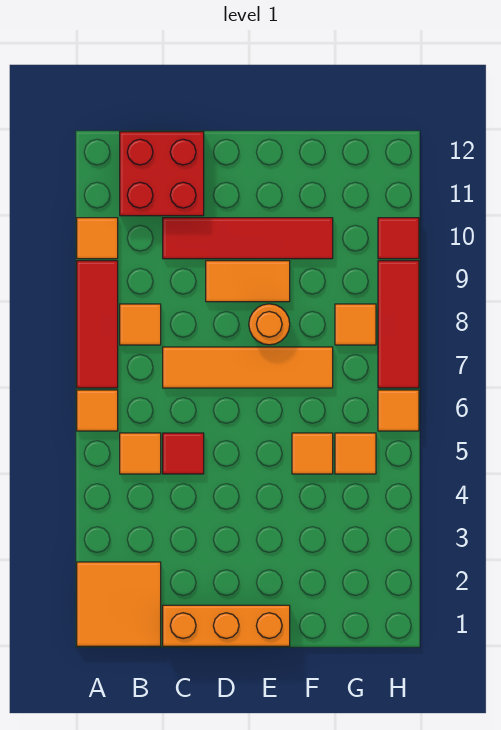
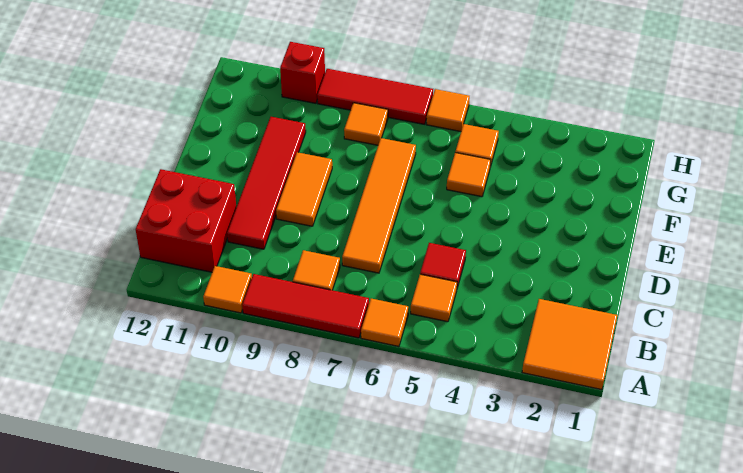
orange brick C1:E1 level 1 -> none
orange round brick E8 level 1 -> none
red tile H10 level 1 -> red brick H10 level 1

